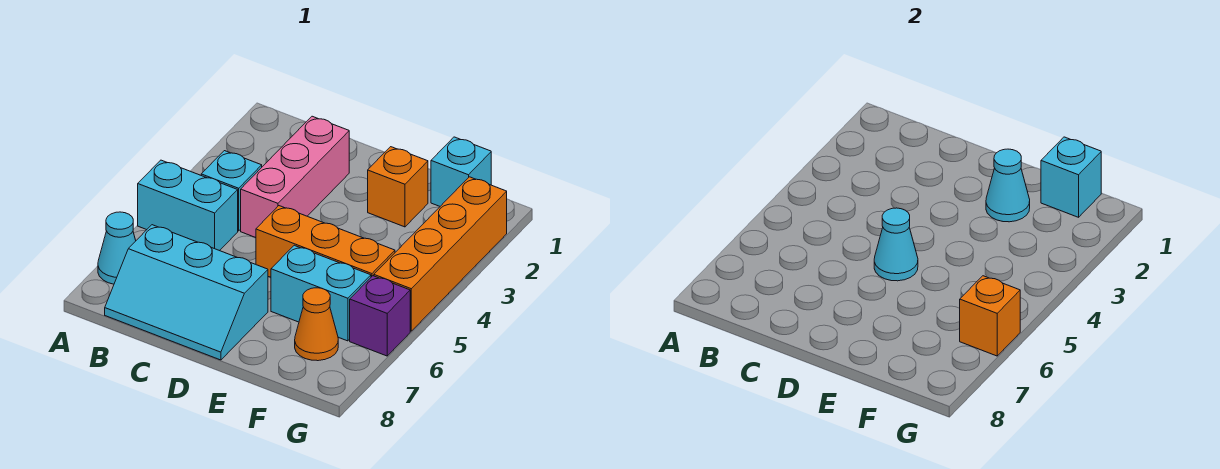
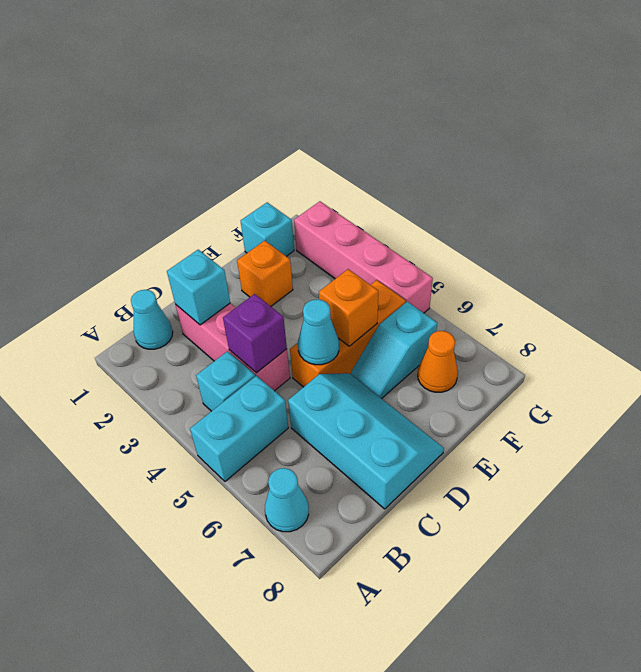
cyan slope B7:D8 level 1 top 7 -> cyan slope C6:D8 level 1 top C
cyan cone E2 level 2 -> cyan cone B1 level 1
cyan brick E6:F6 level 1 -> cyan slope E6:F6 level 1 top F
cyan brick F1 level 2 -> cyan brick C2 level 2
orange brick G2:G5 level 1 -> pink brick G2:G5 level 1
purple brick G6 level 1 -> purple brick C4 level 2
orange brick G6 level 2 -> orange brick E5 level 2

